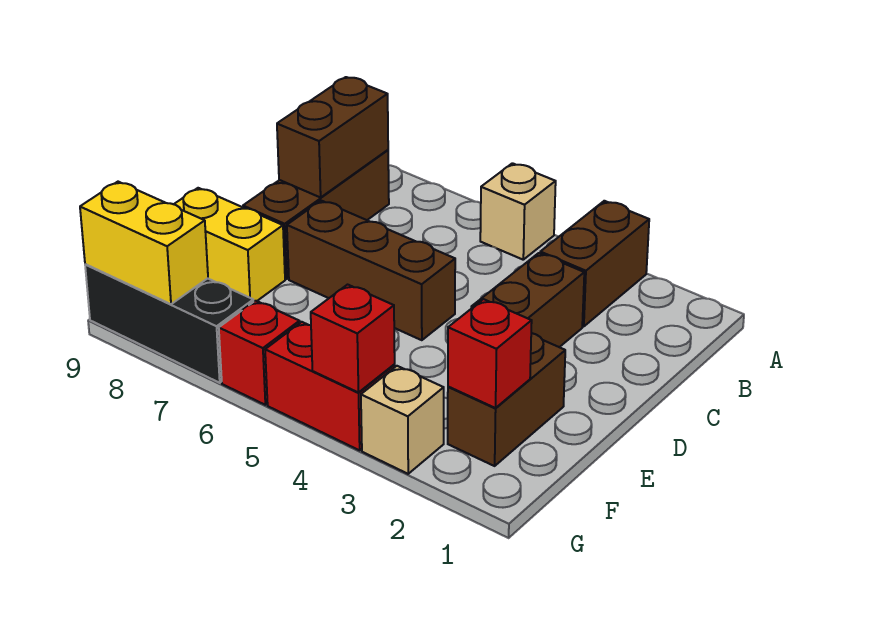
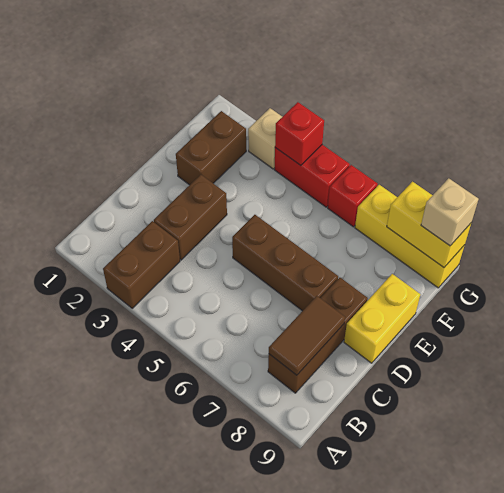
tan brick A5 level 1 -> tan brick G9 level 3
brown brick B8:C8 level 2 -> brown tile B8:C8 level 2
yellow brick E8:E9 level 1 -> yellow brick D9:E9 level 1
red brick F2 level 2 -> none
black brick G7:G9 level 1 -> yellow brick G7:G9 level 1

